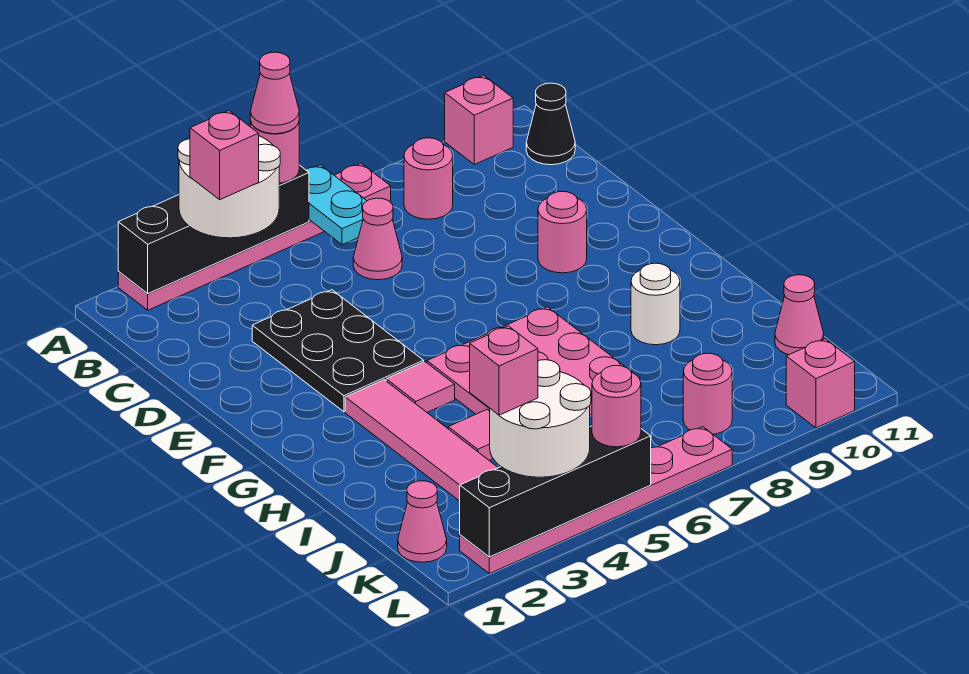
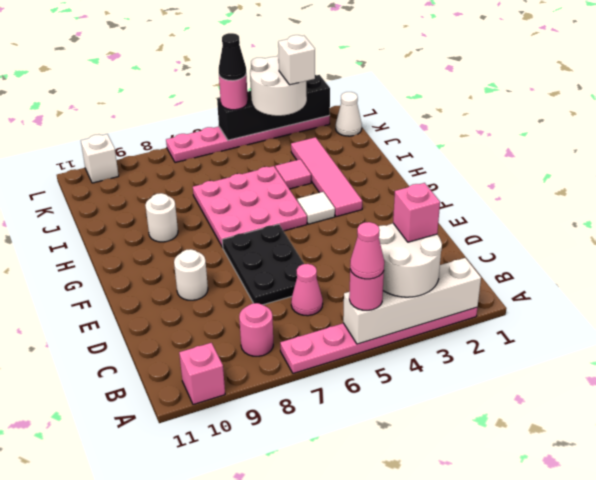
black brick A2:A5 level 2 -> white brick A2:A5 level 2
cyan plate A6:B6 level 2 -> none
black cone B11 level 1 -> black cone L5 level 4
black plate D3:F4 level 1 -> black plate D6:F7 level 1
pink round brick E9 level 1 -> white round brick E9 level 1
pink tile G4 level 1 -> white tile G4 level 1
pink cone J11 level 1 -> none
pink cone K1 level 1 -> white cone K1 level 1
pink brick K3 level 4 -> white brick K3 level 4
pink round brick K8 level 1 -> none
pink brick L10 level 1 -> white brick L10 level 1

